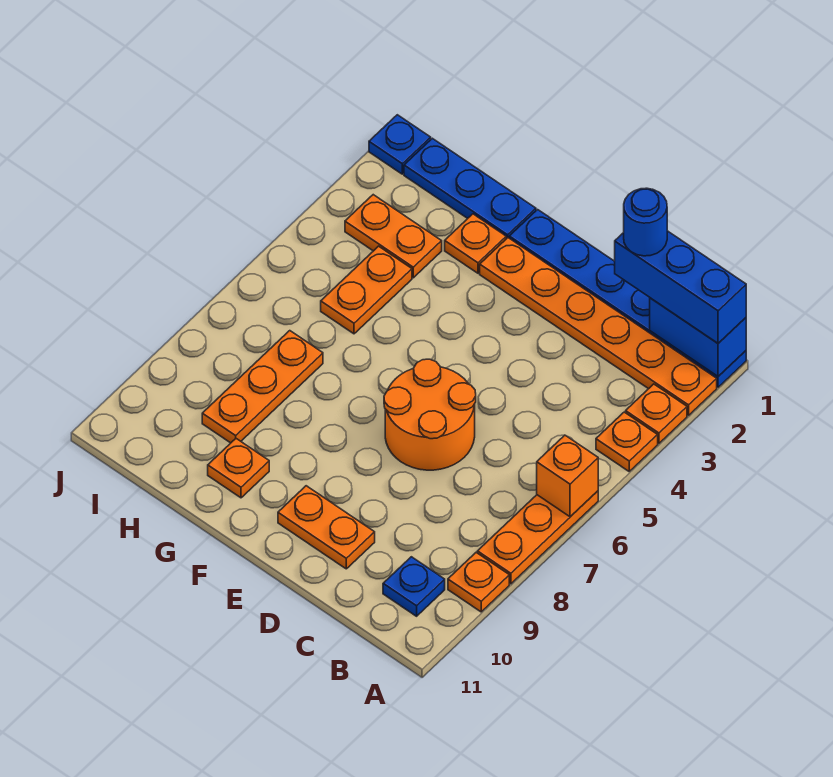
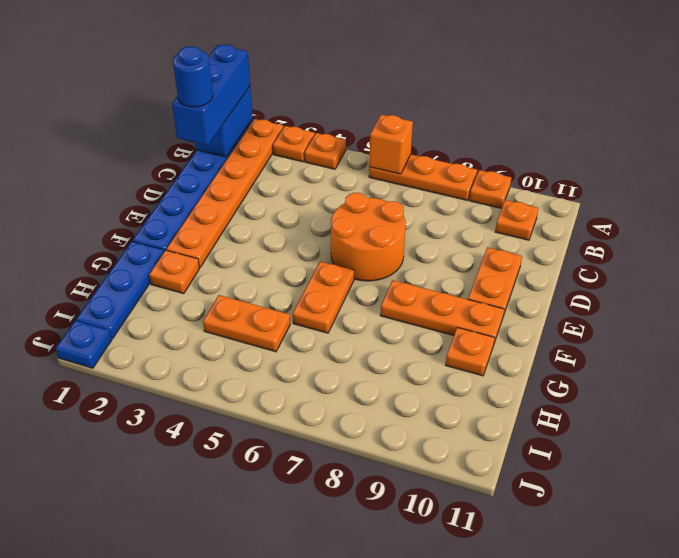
blue plate B10 level 1 -> orange plate B10 level 1
orange plate H3:I3 level 1 -> orange plate F6:G6 level 1
orange plate H7:H9 level 1 -> orange plate F8:F10 level 1

